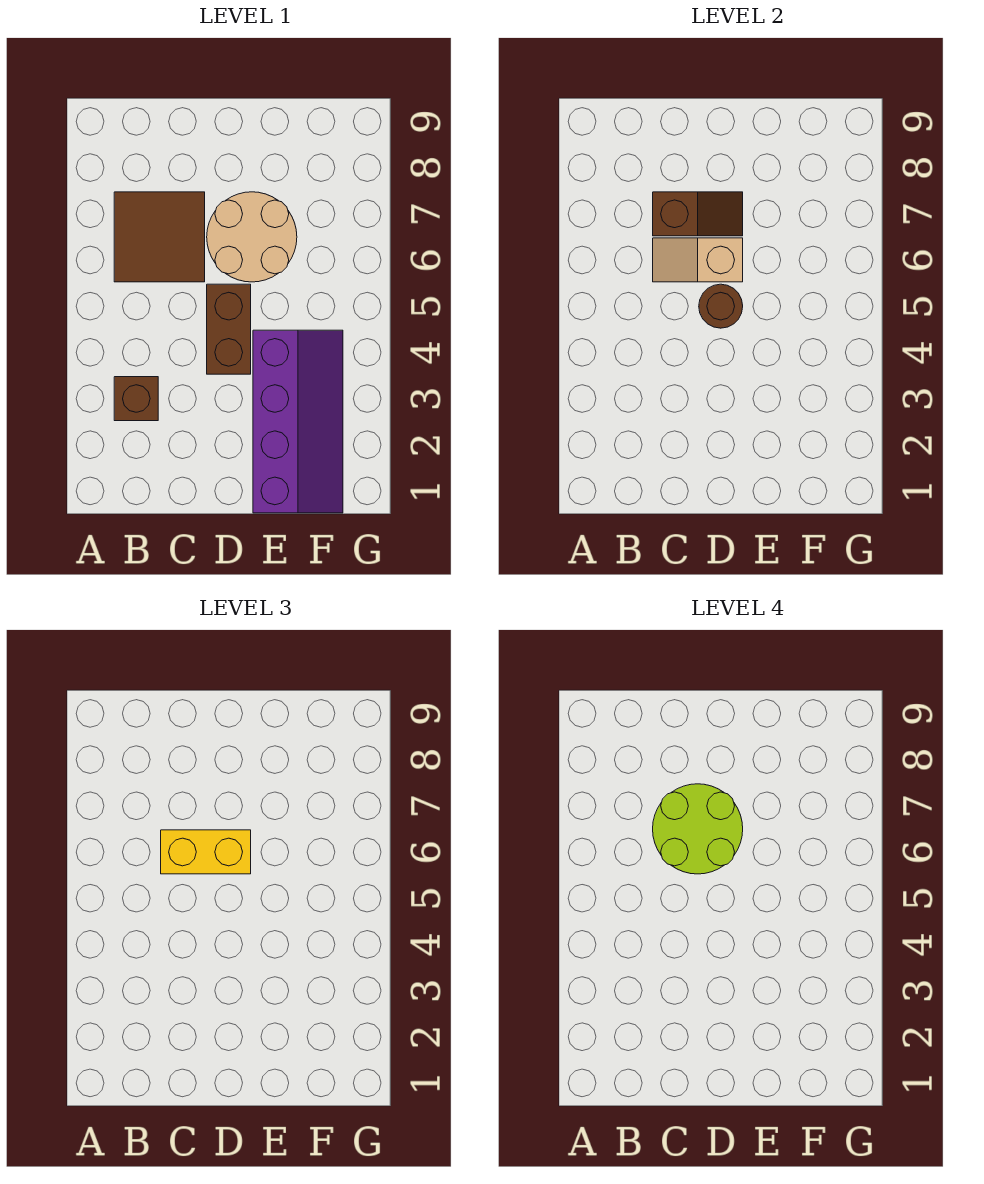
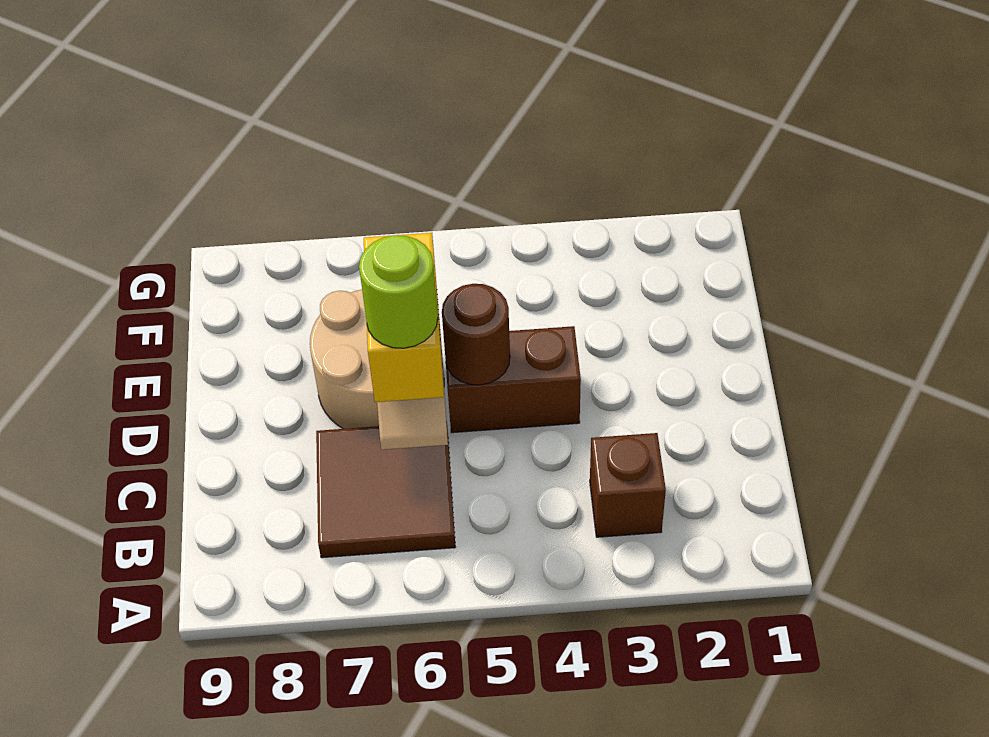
lime round brick C6:D7 level 4 -> lime round brick C6 level 4
brown slope C7:D7 level 2 top C -> none
purple slope E1:F4 level 1 top E -> none

